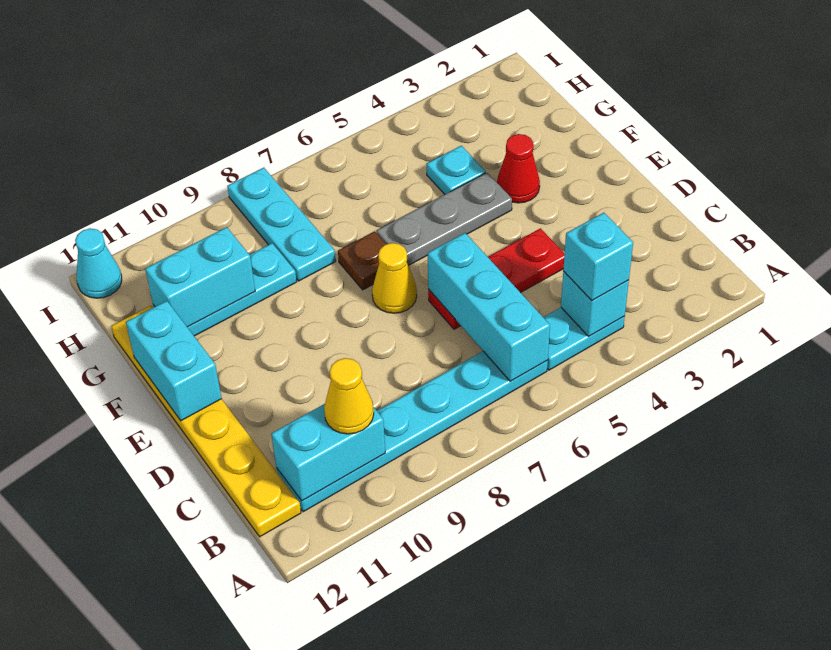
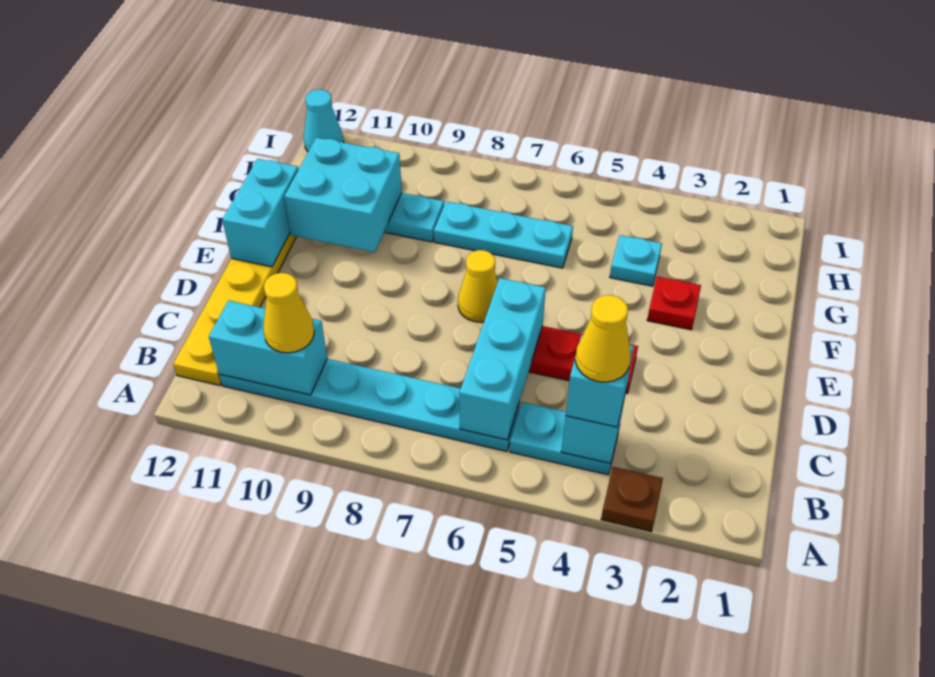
none -> yellow cone B4 level 4
red cone F3 level 1 -> red plate F3 level 1
grey plate F4:F6 level 1 -> none
brown plate F7 level 1 -> brown plate A3 level 1
cyan plate G8:I8 level 1 -> cyan plate G6:G8 level 1
cyan brick G10:G11 level 2 -> cyan brick F10:G11 level 2

